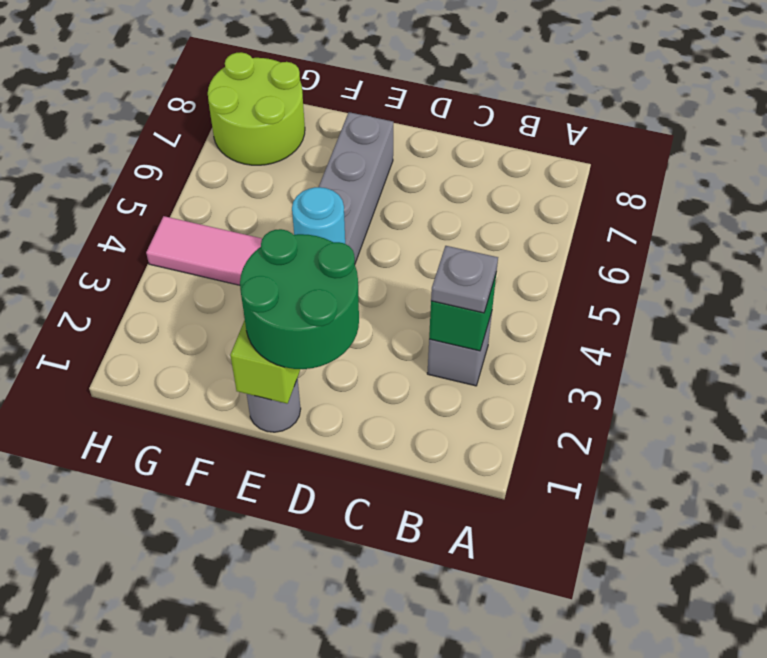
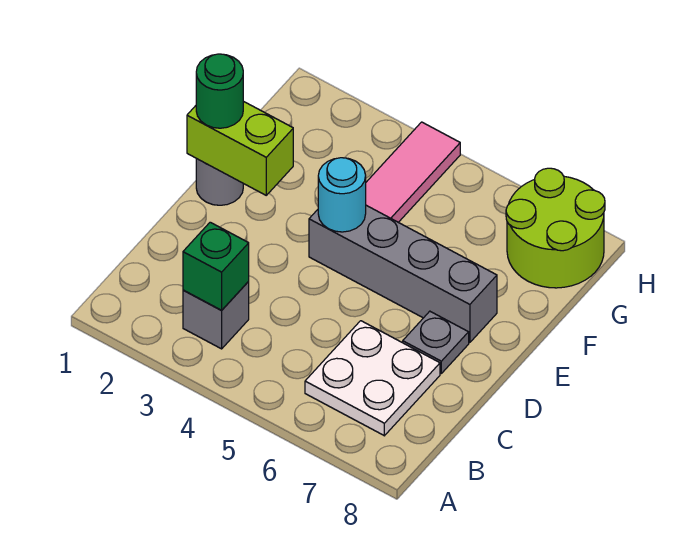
grey plate B3 level 3 -> grey plate D7 level 1
none -> white plate B6:C7 level 1
green round brick D1:E2 level 3 -> green round brick E1 level 3

